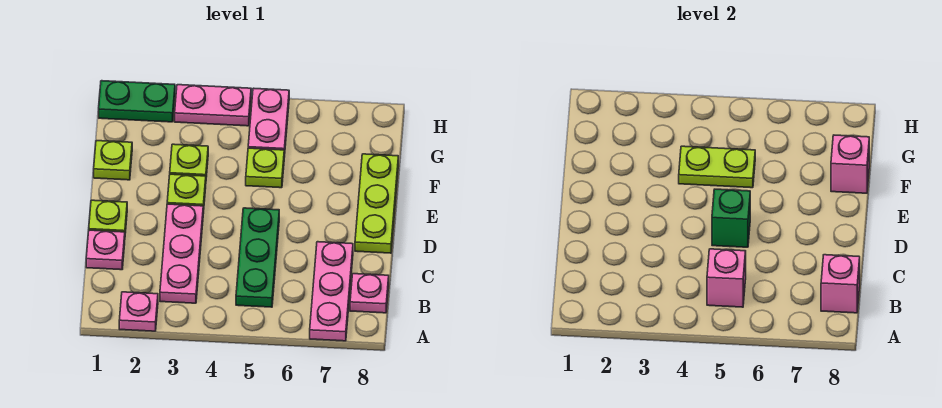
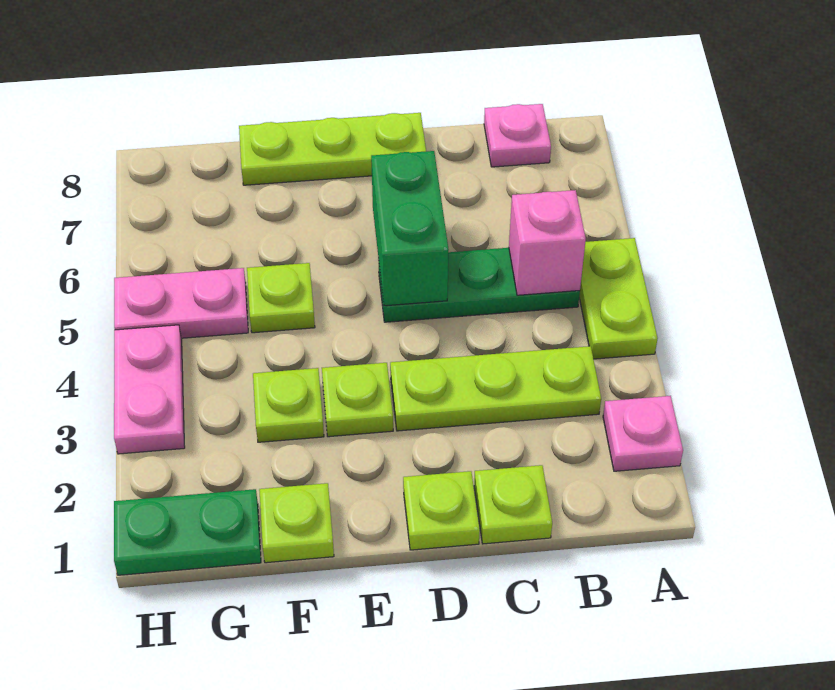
pink plate A7:C7 level 1 -> none
pink plate B3:D3 level 1 -> lime plate B3:D3 level 1
pink brick B8 level 2 -> none
pink plate C1 level 1 -> lime plate C1 level 1
green brick D5 level 2 -> green brick D5:D6 level 2
lime plate F4:F5 level 2 -> lime plate A4:A5 level 1
pink brick F8 level 2 -> none
green plate H1:H2 level 1 -> green plate G1:H1 level 1

